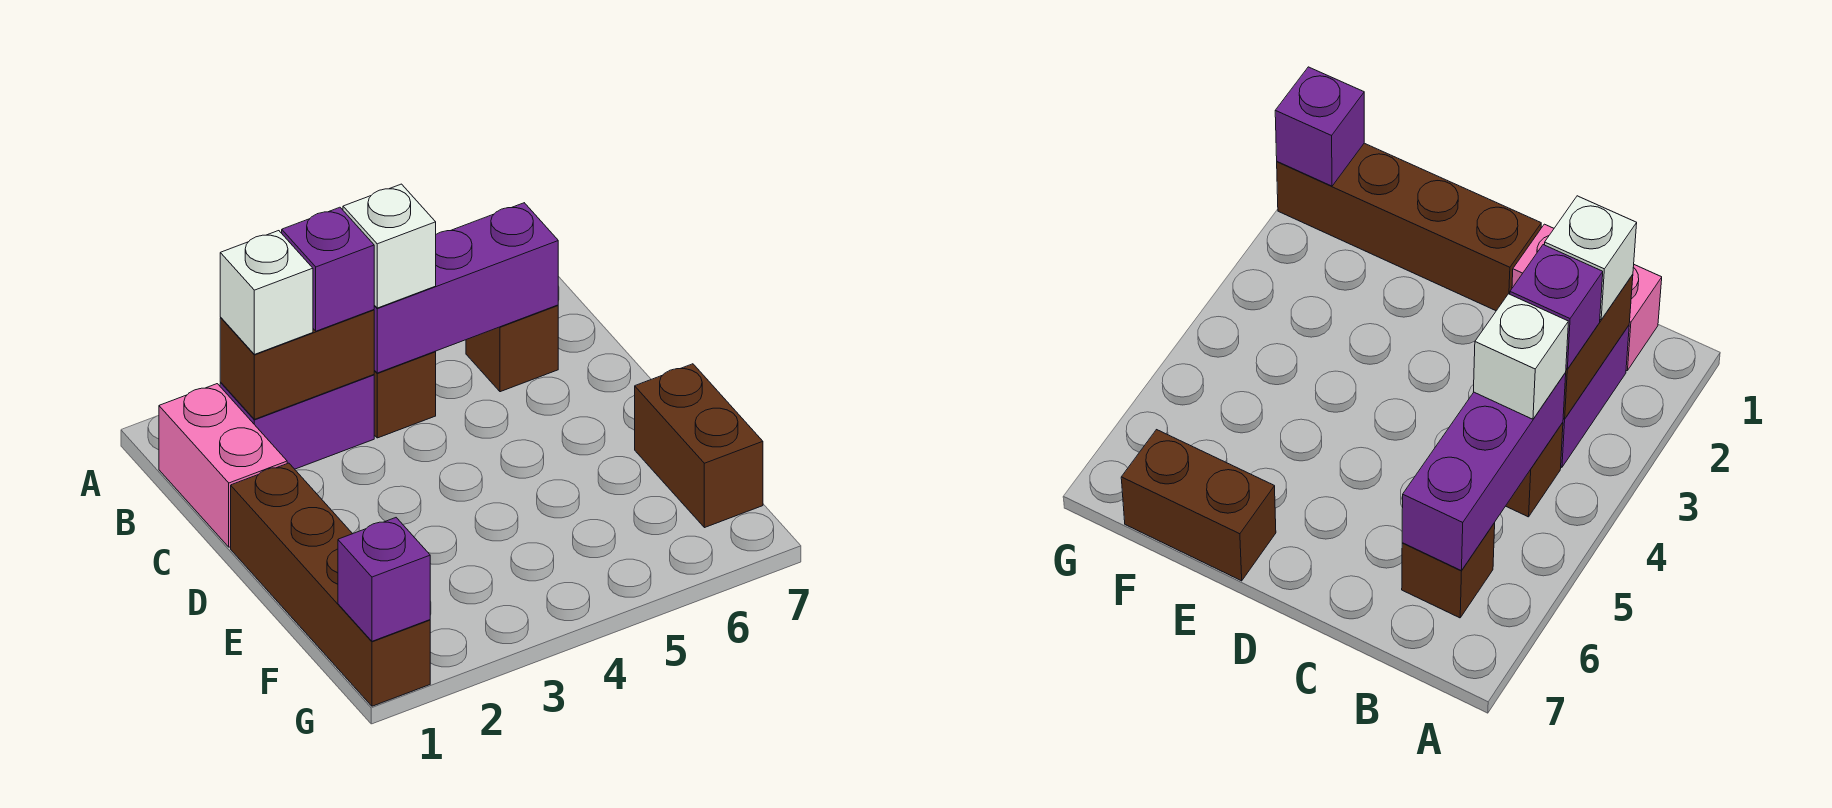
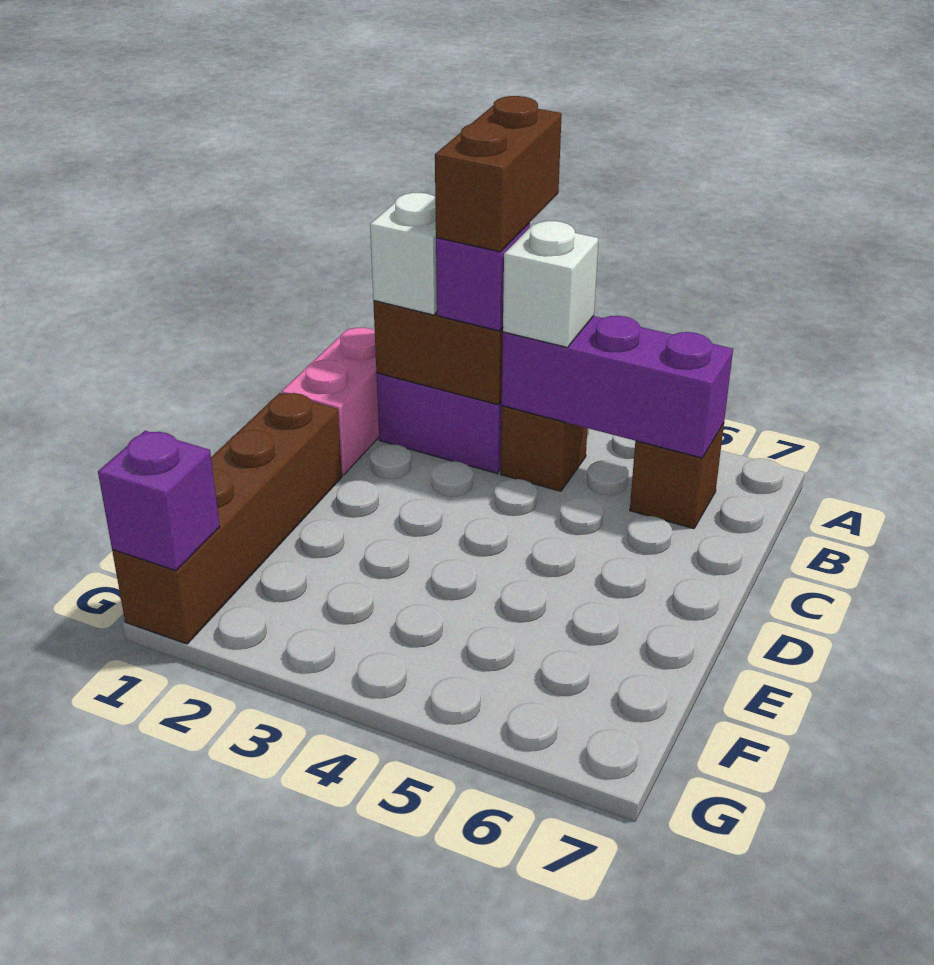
brown brick E7:F7 level 1 -> brown brick A3:B3 level 4

